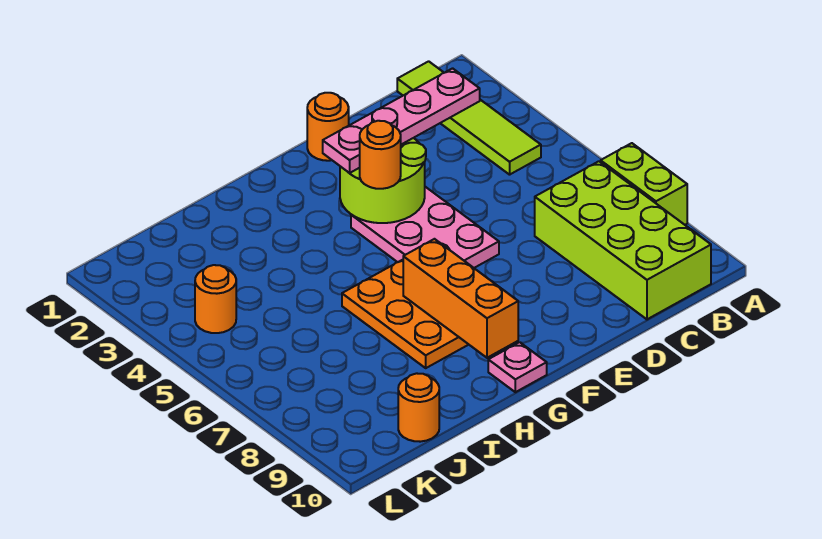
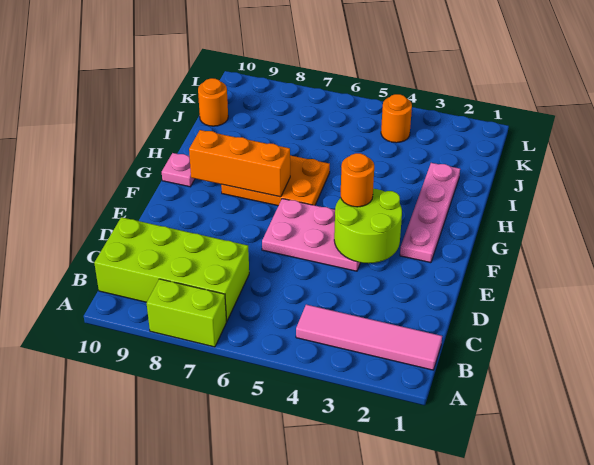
lime tile B1:B4 level 1 -> pink tile B1:B4 level 1
pink plate C3:F3 level 3 -> pink plate F2:I2 level 1
orange round brick E1 level 1 -> none

